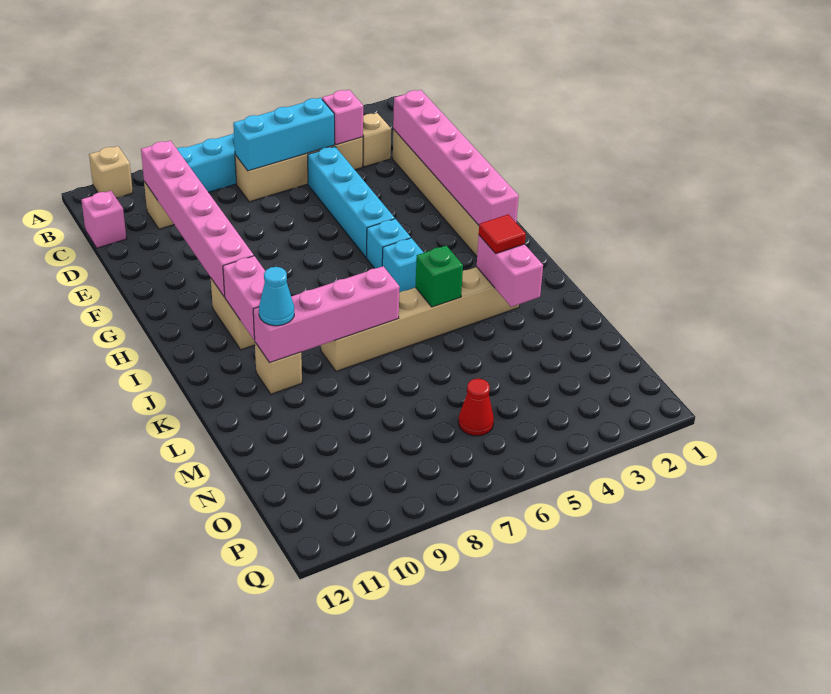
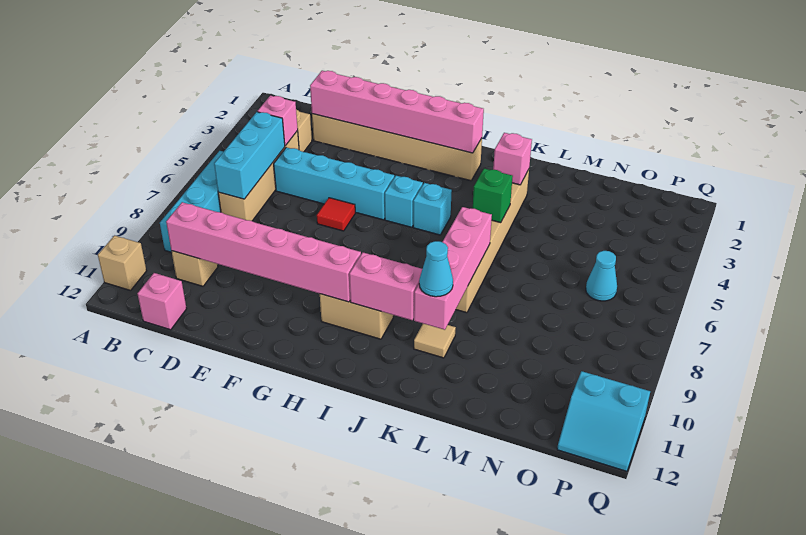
pink brick K3:L3 level 2 -> pink brick K3 level 2
red tile K3 level 3 -> red tile F6 level 1
tan brick K10 level 1 -> tan tile K10 level 1
red cone O6 level 1 -> cyan cone O6 level 1
none -> cyan slope P11:Q12 level 1 top 11

